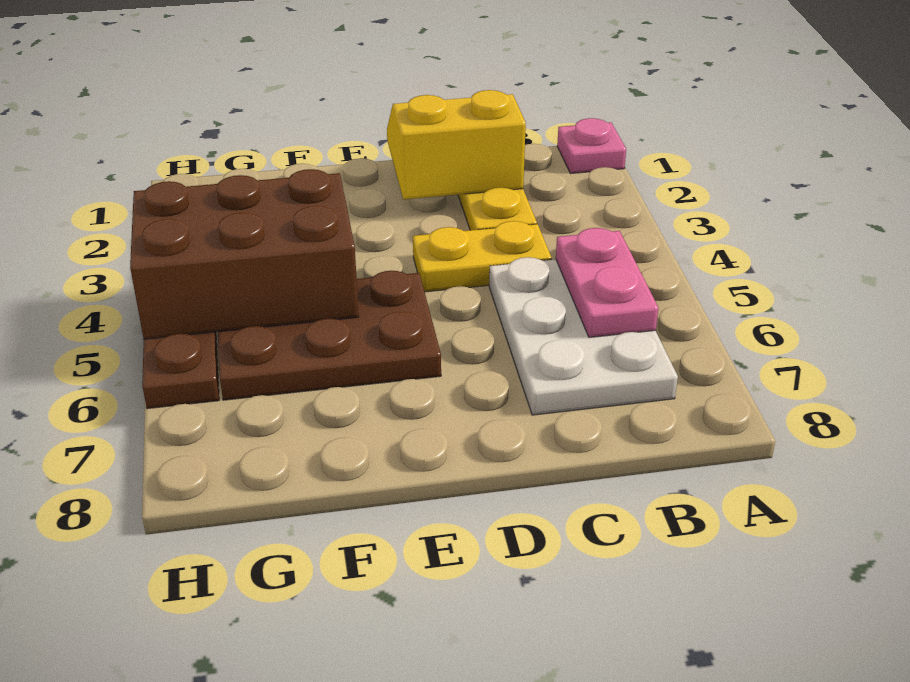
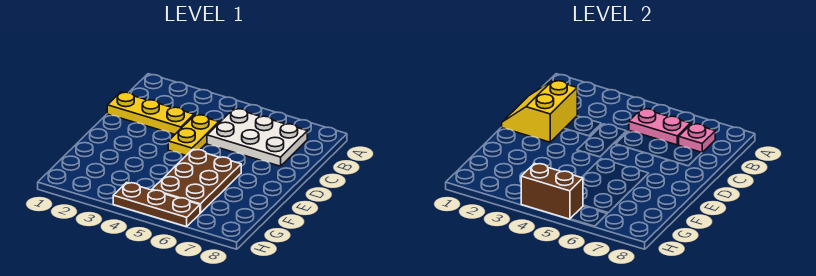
pink plate A1 level 1 -> pink plate B7 level 2
brown brick F4:H5 level 2 -> brown brick H4:H5 level 2

